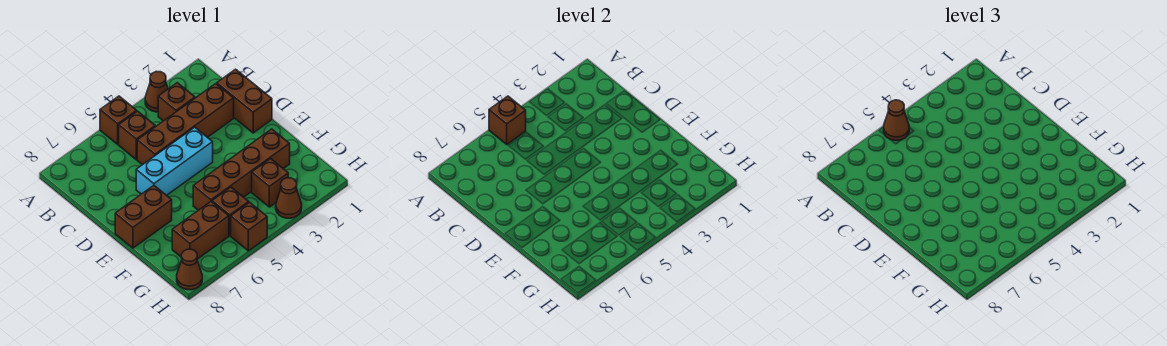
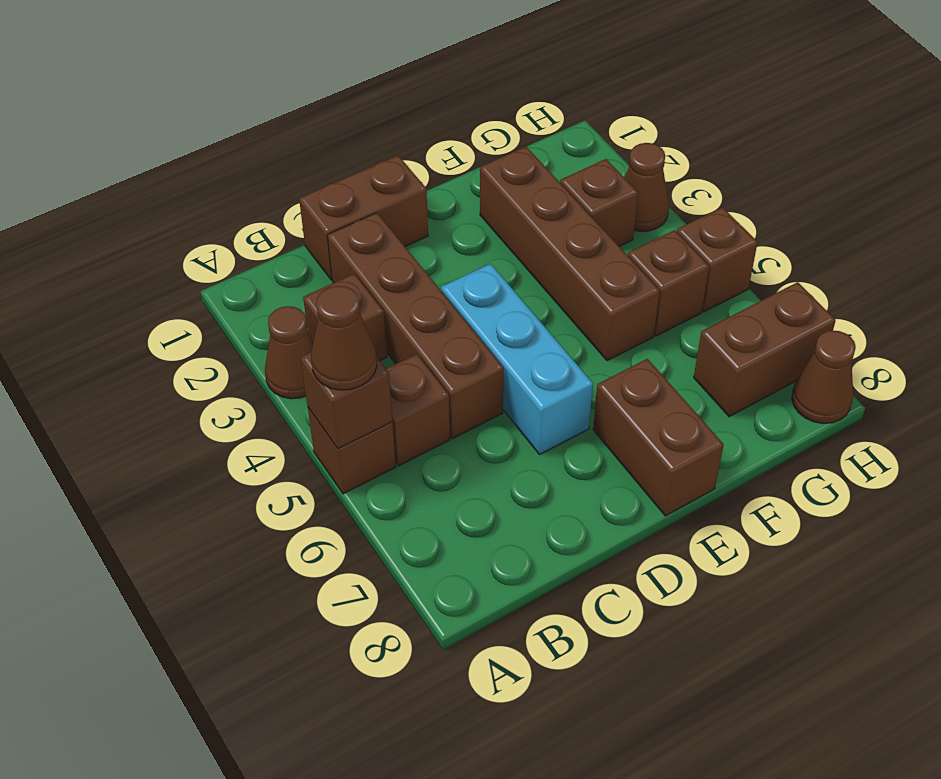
brown brick G6:G7 level 1 -> brown brick G7:H7 level 1

